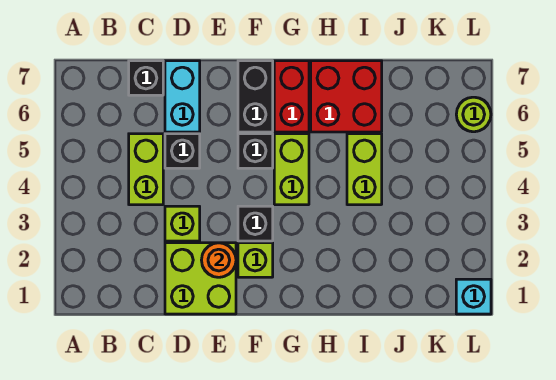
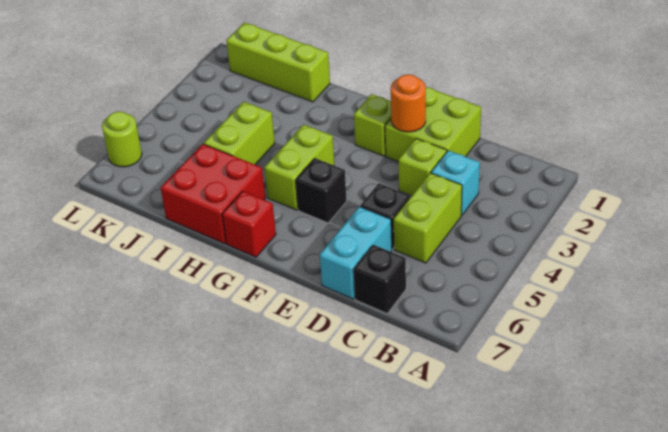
black brick F3 level 1 -> none
black brick F6:F7 level 1 -> none
red brick G6:G7 level 1 -> red brick G7 level 1
none -> lime brick I1:K1 level 1
cyan brick L1 level 1 -> cyan brick C3 level 1

